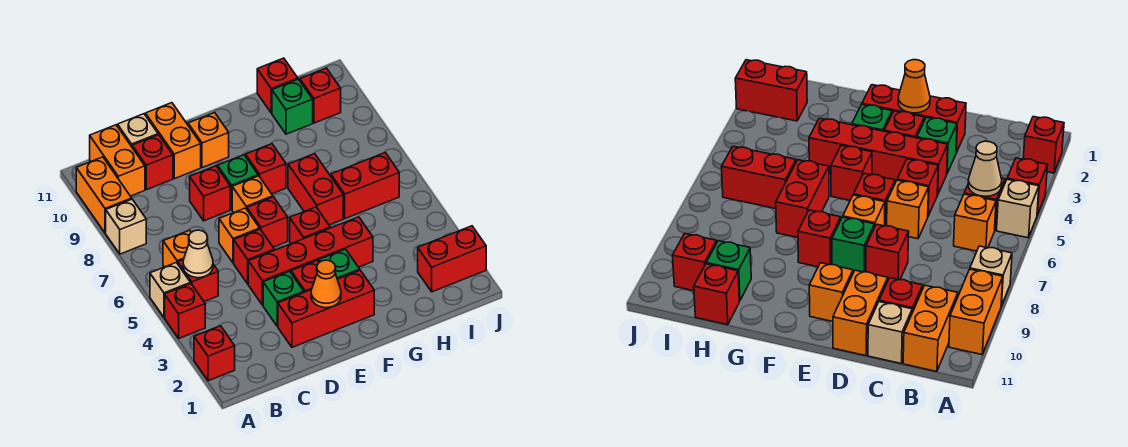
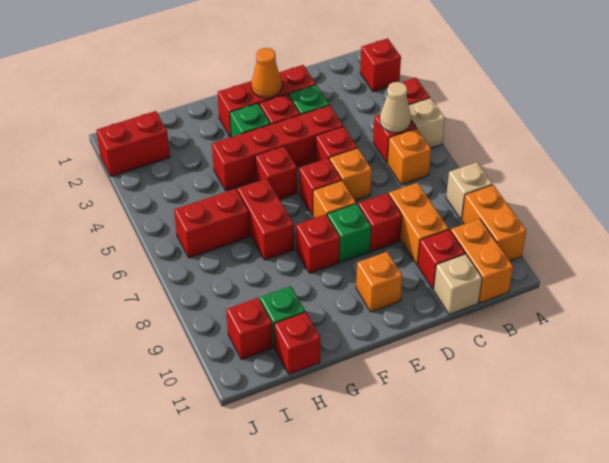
orange brick D10:D11 level 1 -> orange brick C8:C9 level 1

